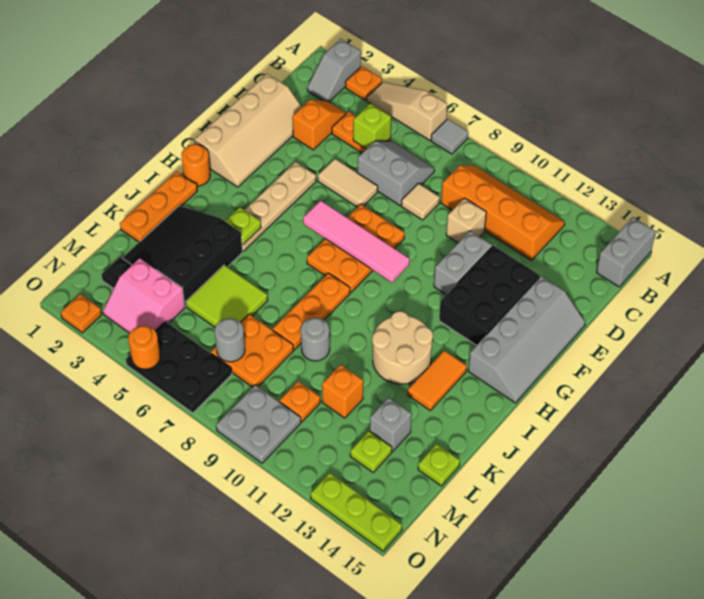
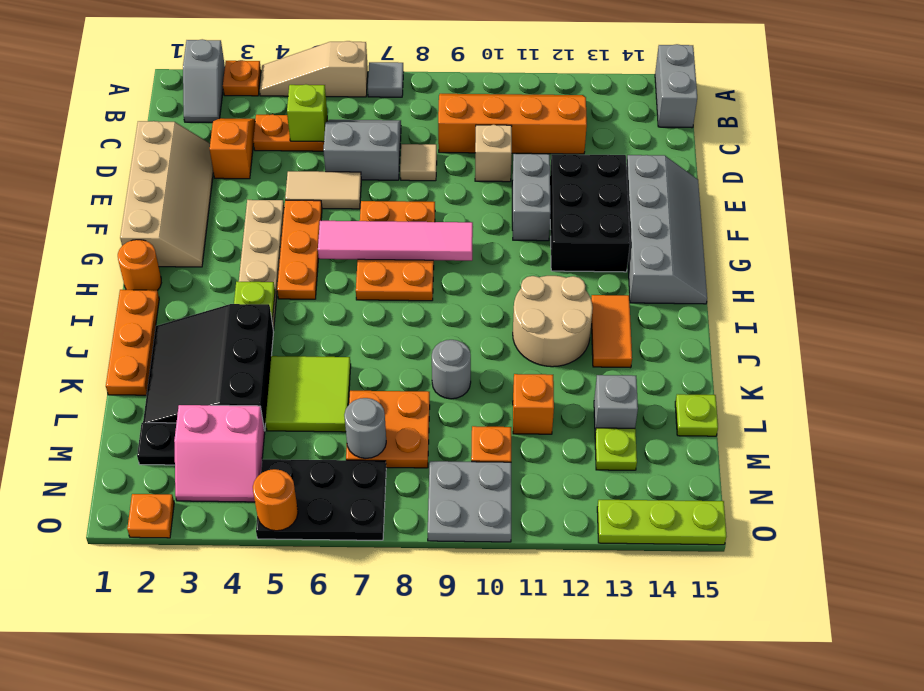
orange plate I8:K8 level 1 -> orange plate F5:H5 level 1

